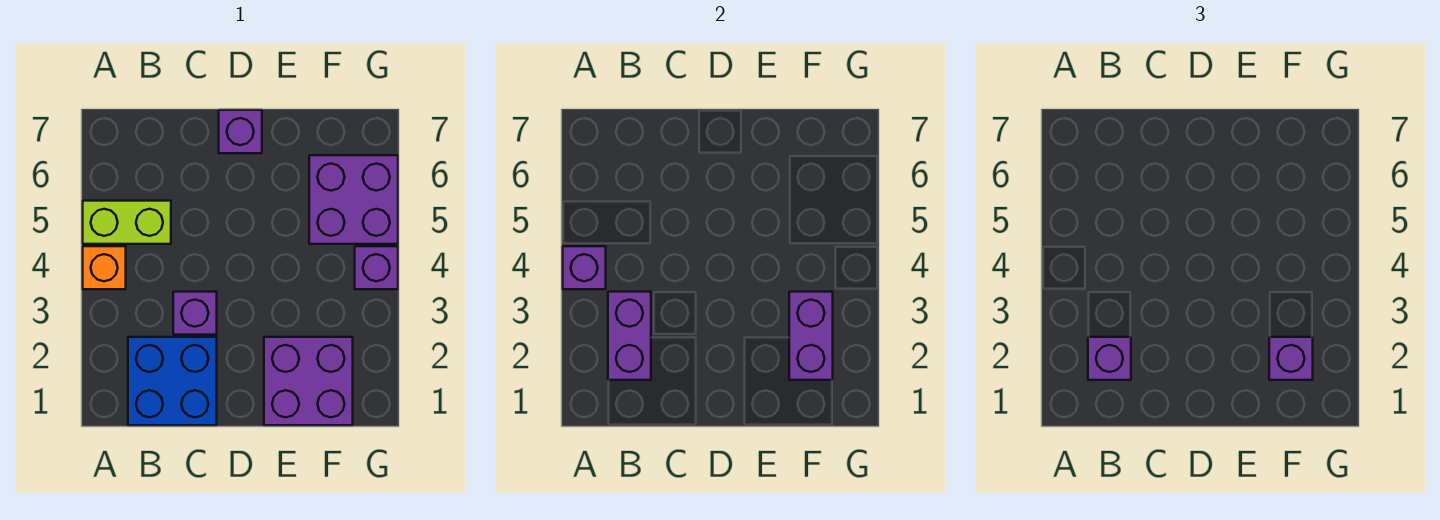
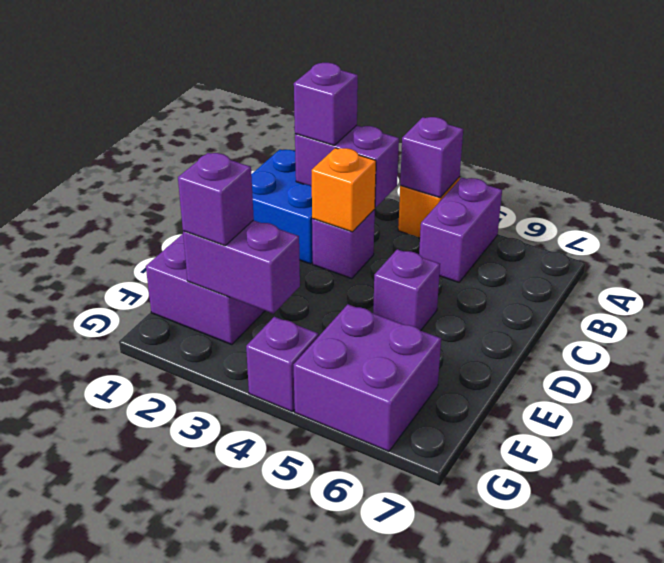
lime brick A5:B5 level 1 -> purple brick A5:B5 level 1
none -> orange brick C3 level 2
purple brick D7 level 1 -> purple brick D5 level 1

